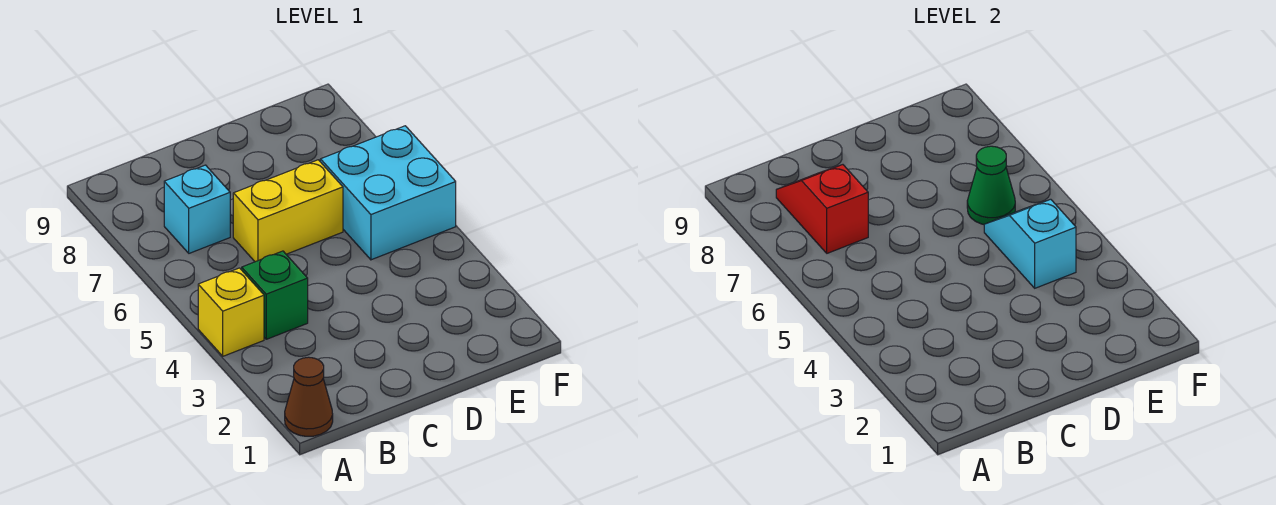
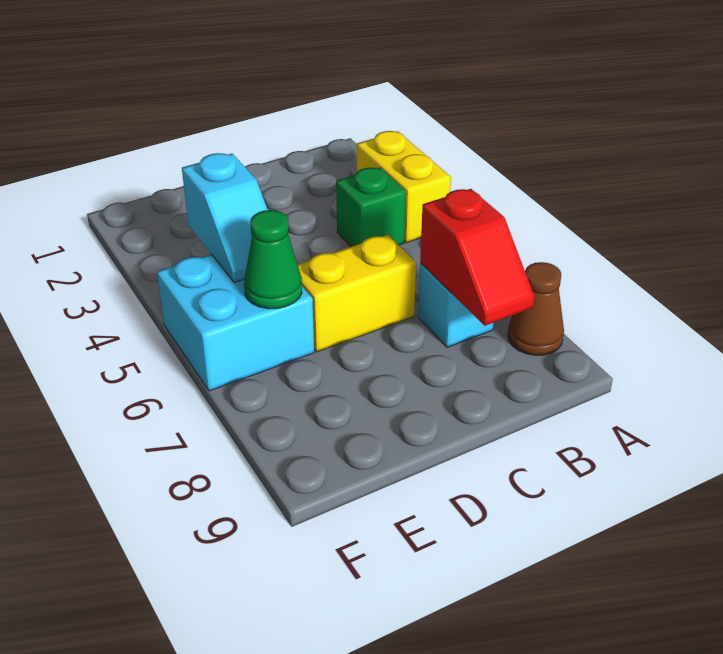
brown cone A1 level 1 -> brown cone A8 level 1
yellow brick A4 level 1 -> yellow brick A3:A4 level 1

